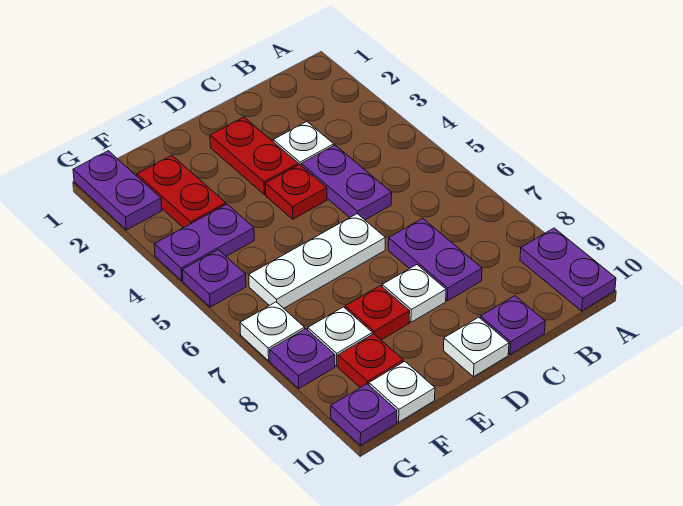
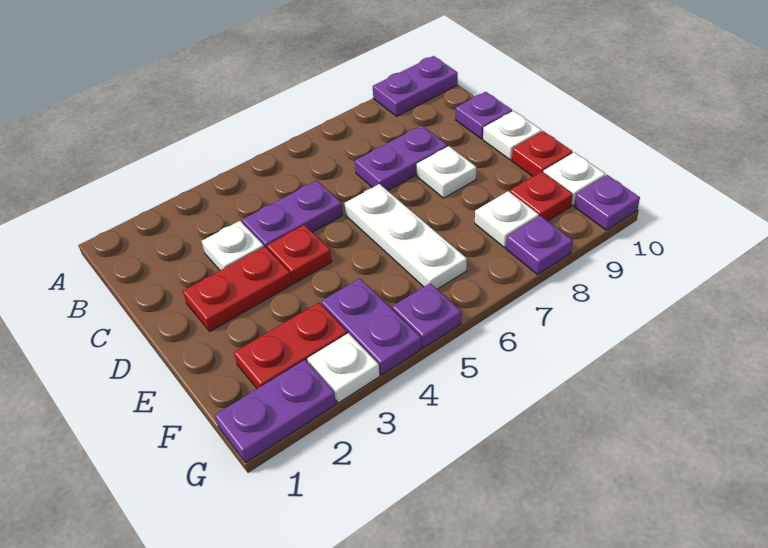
red plate E8 level 1 -> red plate E10 level 1
white plate G7 level 1 -> white plate G3 level 1

